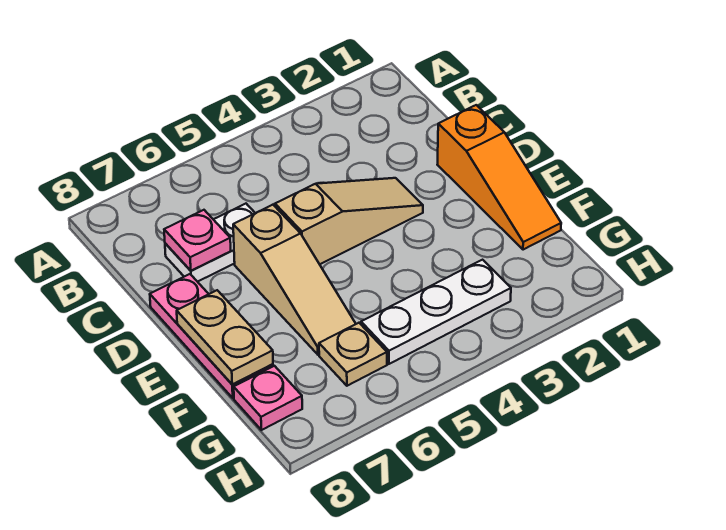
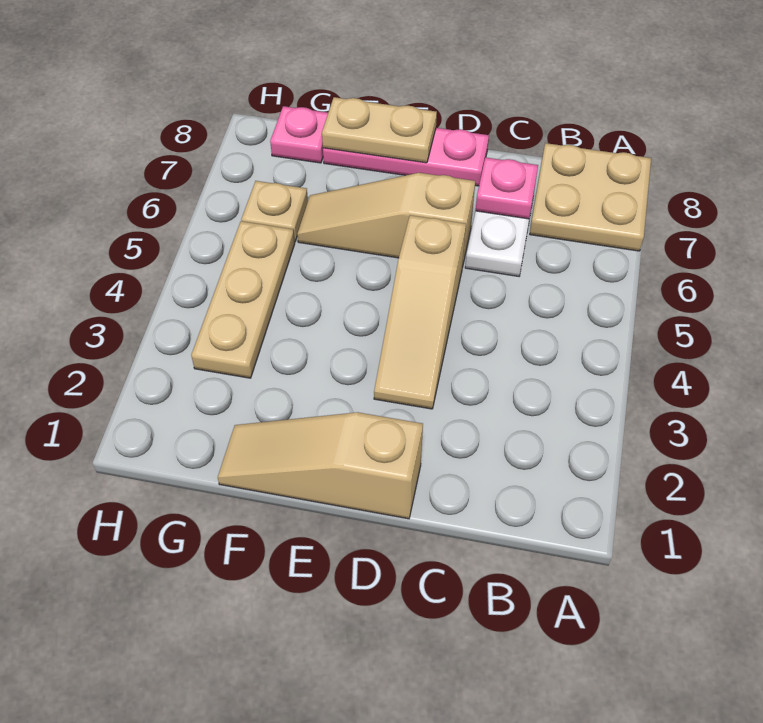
none -> tan plate A7:B8 level 1
orange slope D1:F1 level 1 top D -> tan slope D1:F1 level 1 top D
white plate G3:G5 level 1 -> tan plate G3:G5 level 1

